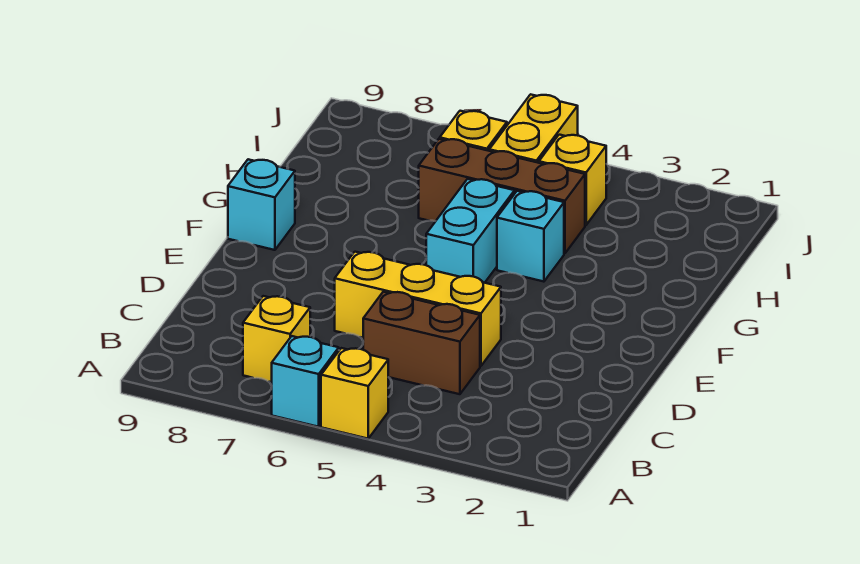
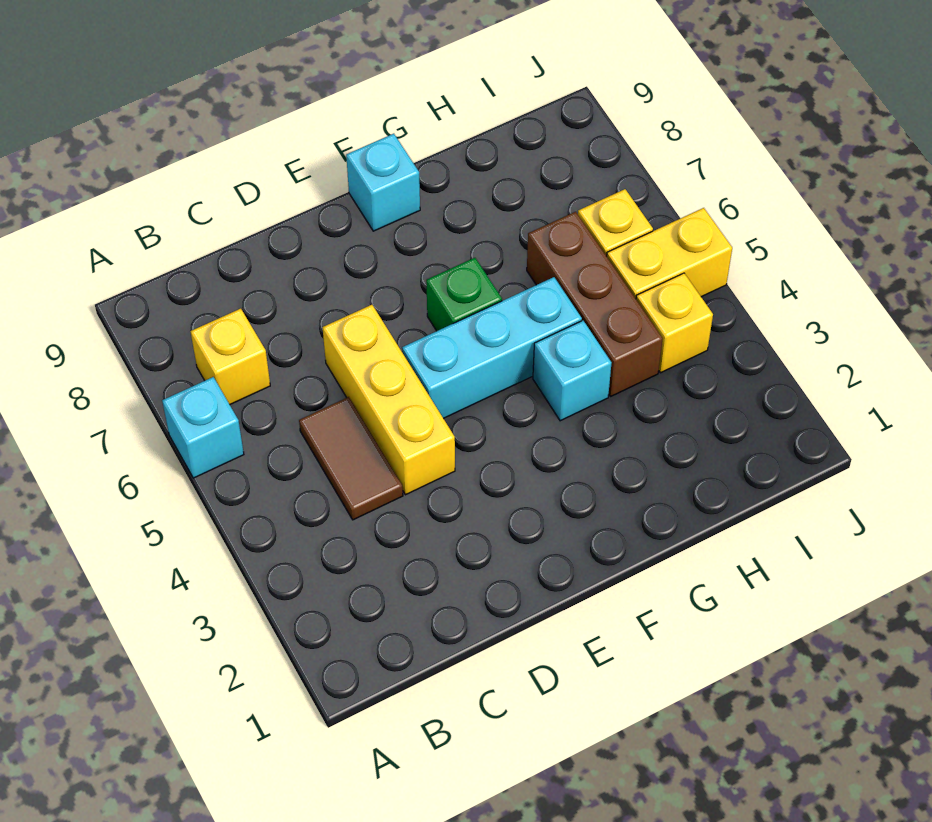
yellow brick A5 level 1 -> none
brown brick C4:C5 level 1 -> brown tile C4:C5 level 1
cyan brick F5:G5 level 1 -> cyan brick E5:G5 level 1
none -> green brick F6 level 1

